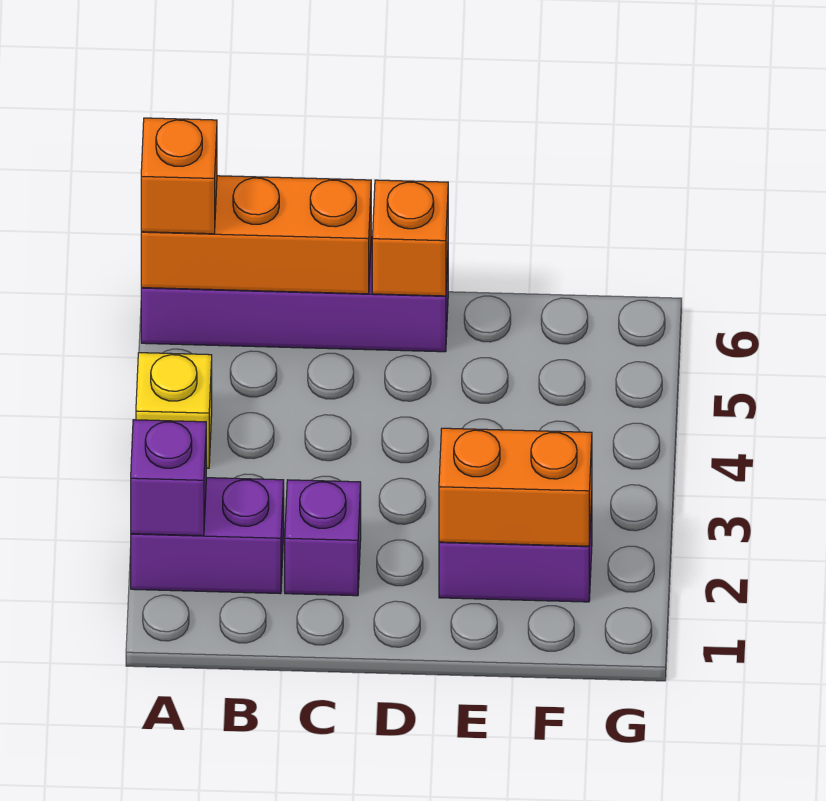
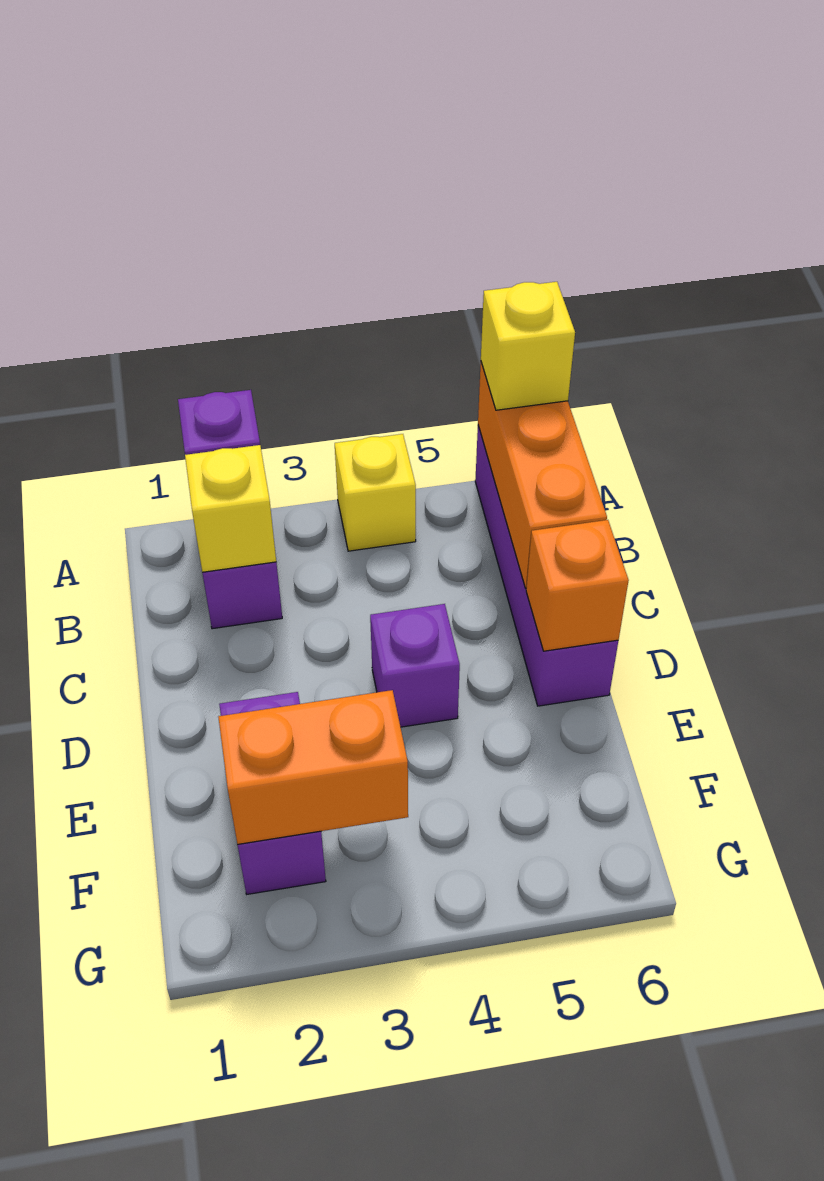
orange brick A6 level 3 -> yellow brick A6 level 3
none -> yellow brick B2 level 2
purple brick C2 level 1 -> purple brick D4 level 1
orange brick E2:F2 level 2 -> orange brick F2:F3 level 2

